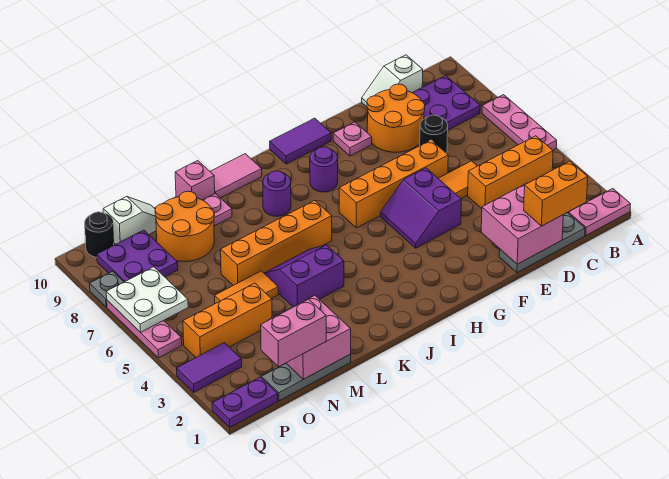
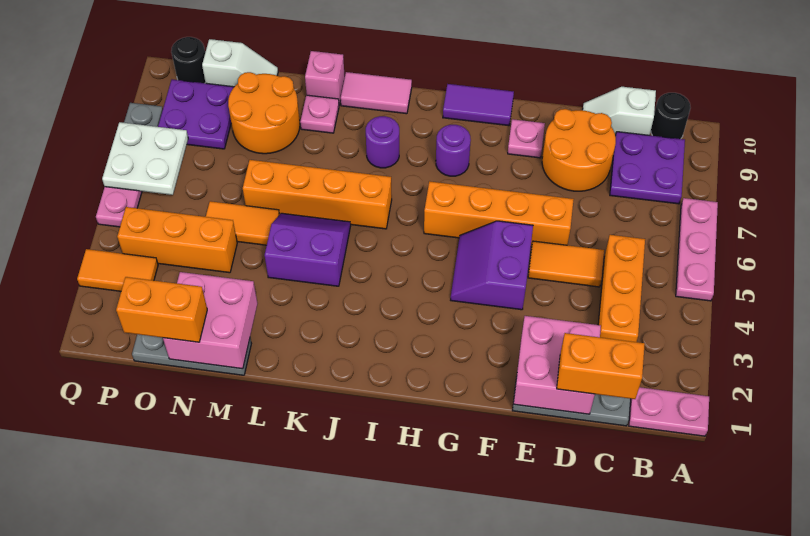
orange brick B4:D4 level 1 -> orange brick C3:C5 level 1
black round brick D7 level 1 -> black round brick B10 level 1
pink brick N1:O1 level 3 -> orange brick N1:O1 level 3
purple plate P1:Q1 level 1 -> none
purple tile P3:Q3 level 1 -> orange tile P3:Q3 level 1

